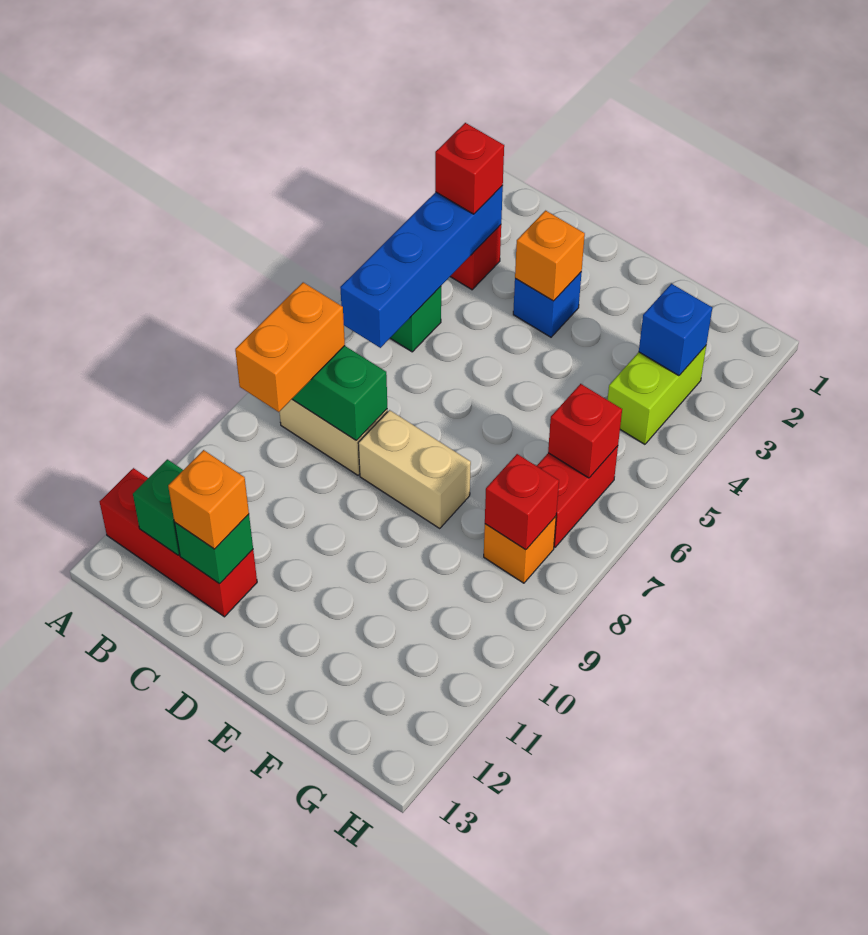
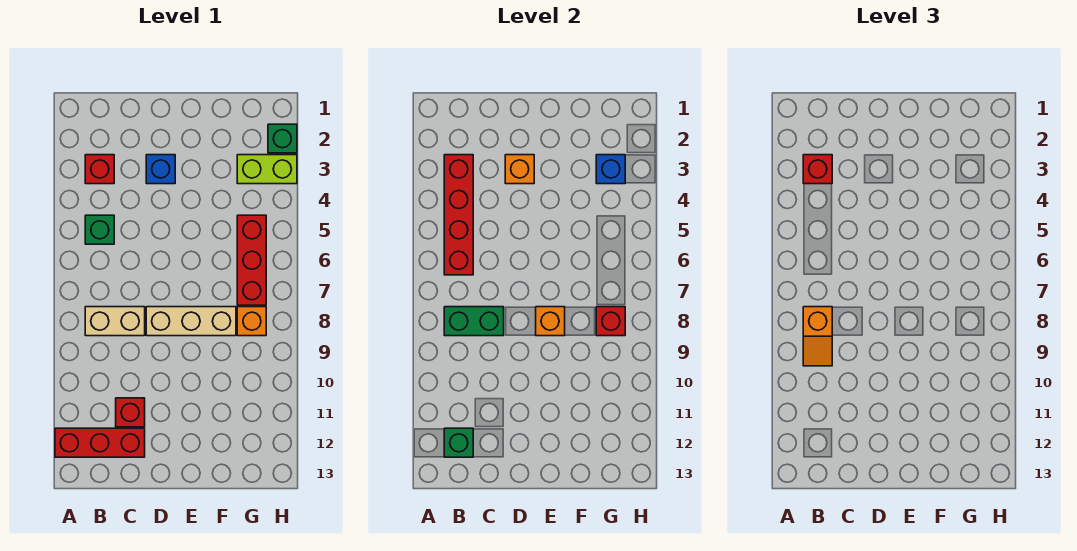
blue brick B3:B6 level 2 -> red brick B3:B6 level 2
orange brick B8:B9 level 3 -> orange slope B8:B9 level 3 top 8
green brick C12 level 2 -> green brick H2 level 1
orange brick C12 level 3 -> orange brick E8 level 2
tan brick D8:E8 level 1 -> tan brick D8:F8 level 1
lime brick G3:G4 level 1 -> lime brick G3:H3 level 1
red brick G6:G7 level 1 -> red brick G5:G7 level 1
red brick G6 level 2 -> red brick C11 level 1

